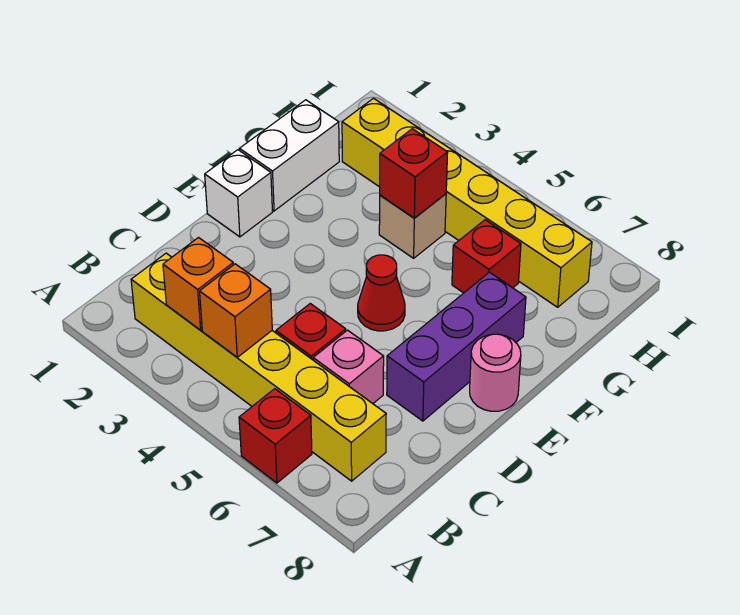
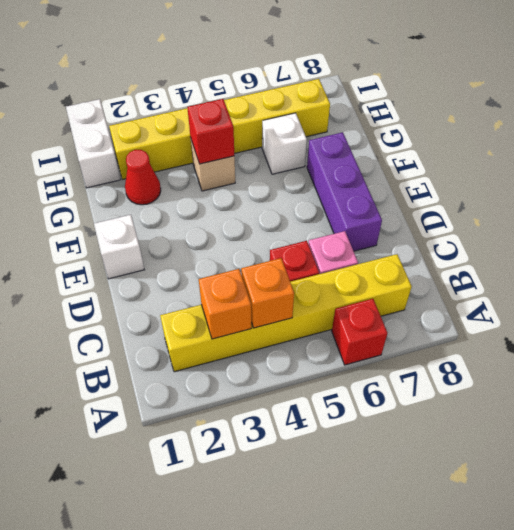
red cone E5 level 1 -> red cone G2 level 1
pink round brick E8 level 1 -> none
white brick F1:G1 level 1 -> white brick H1:I1 level 1
red brick G6 level 1 -> white brick G6 level 1

